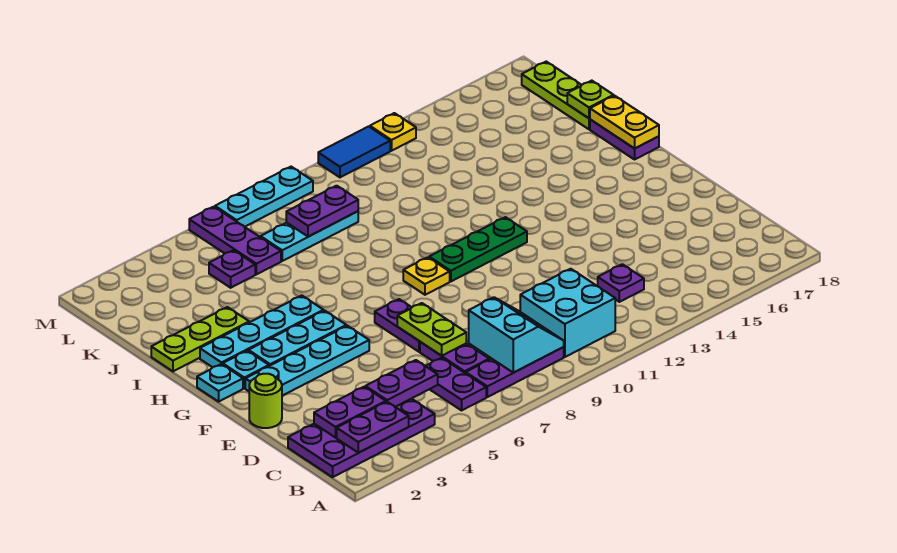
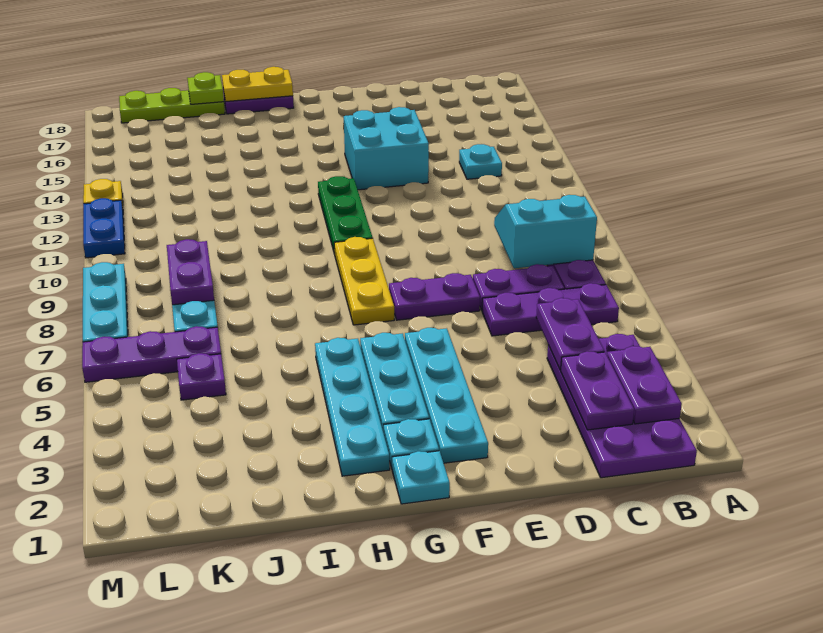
purple plate B6:C6 level 1 -> purple plate B6:D6 level 1
cyan brick B10:C11 level 1 -> cyan brick E13:F14 level 1
purple plate C13 level 1 -> cyan plate C13 level 1
lime plate D7:E7 level 2 -> none
lime round brick E1 level 1 -> none
yellow plate G9 level 1 -> yellow plate G7:G9 level 1
lime plate I1:I3 level 1 -> none
blue tile M11:M12 level 1 -> blue plate M11:M12 level 1

